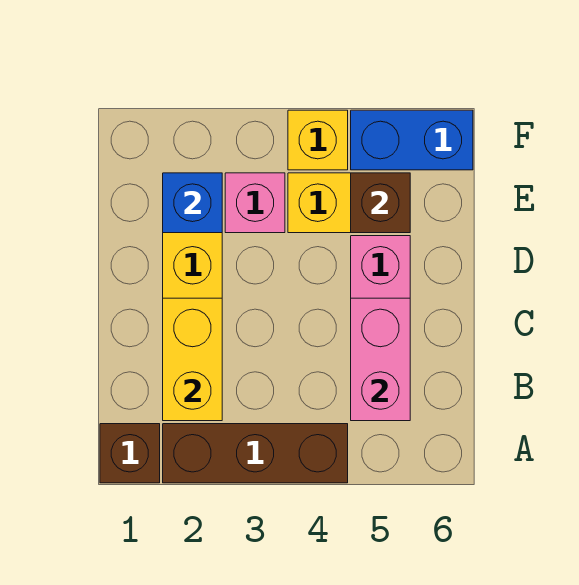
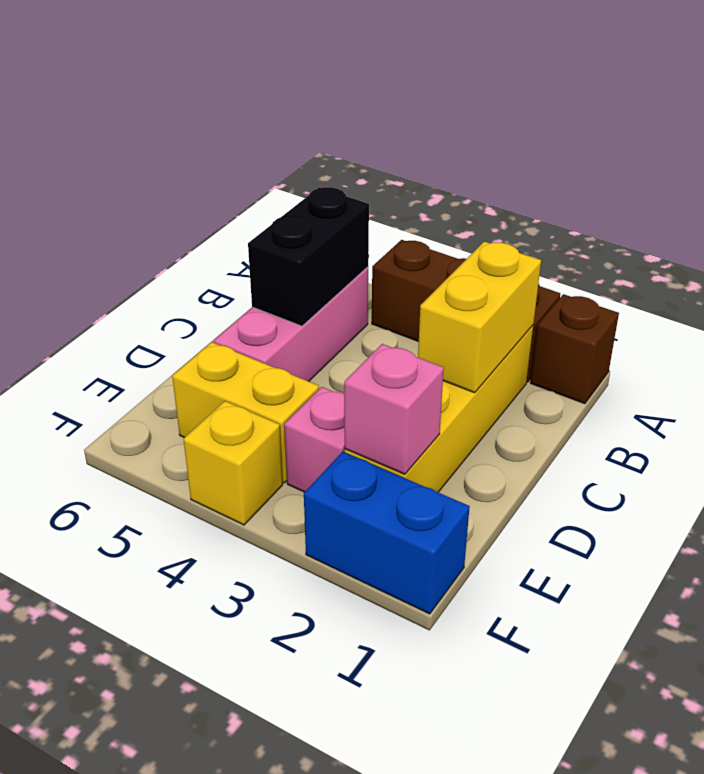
pink brick B5:C5 level 2 -> black brick B5:C5 level 2
blue brick E2 level 2 -> pink brick E2 level 2
brown brick E5 level 2 -> none
blue brick F5:F6 level 1 -> blue brick F1:F2 level 1

